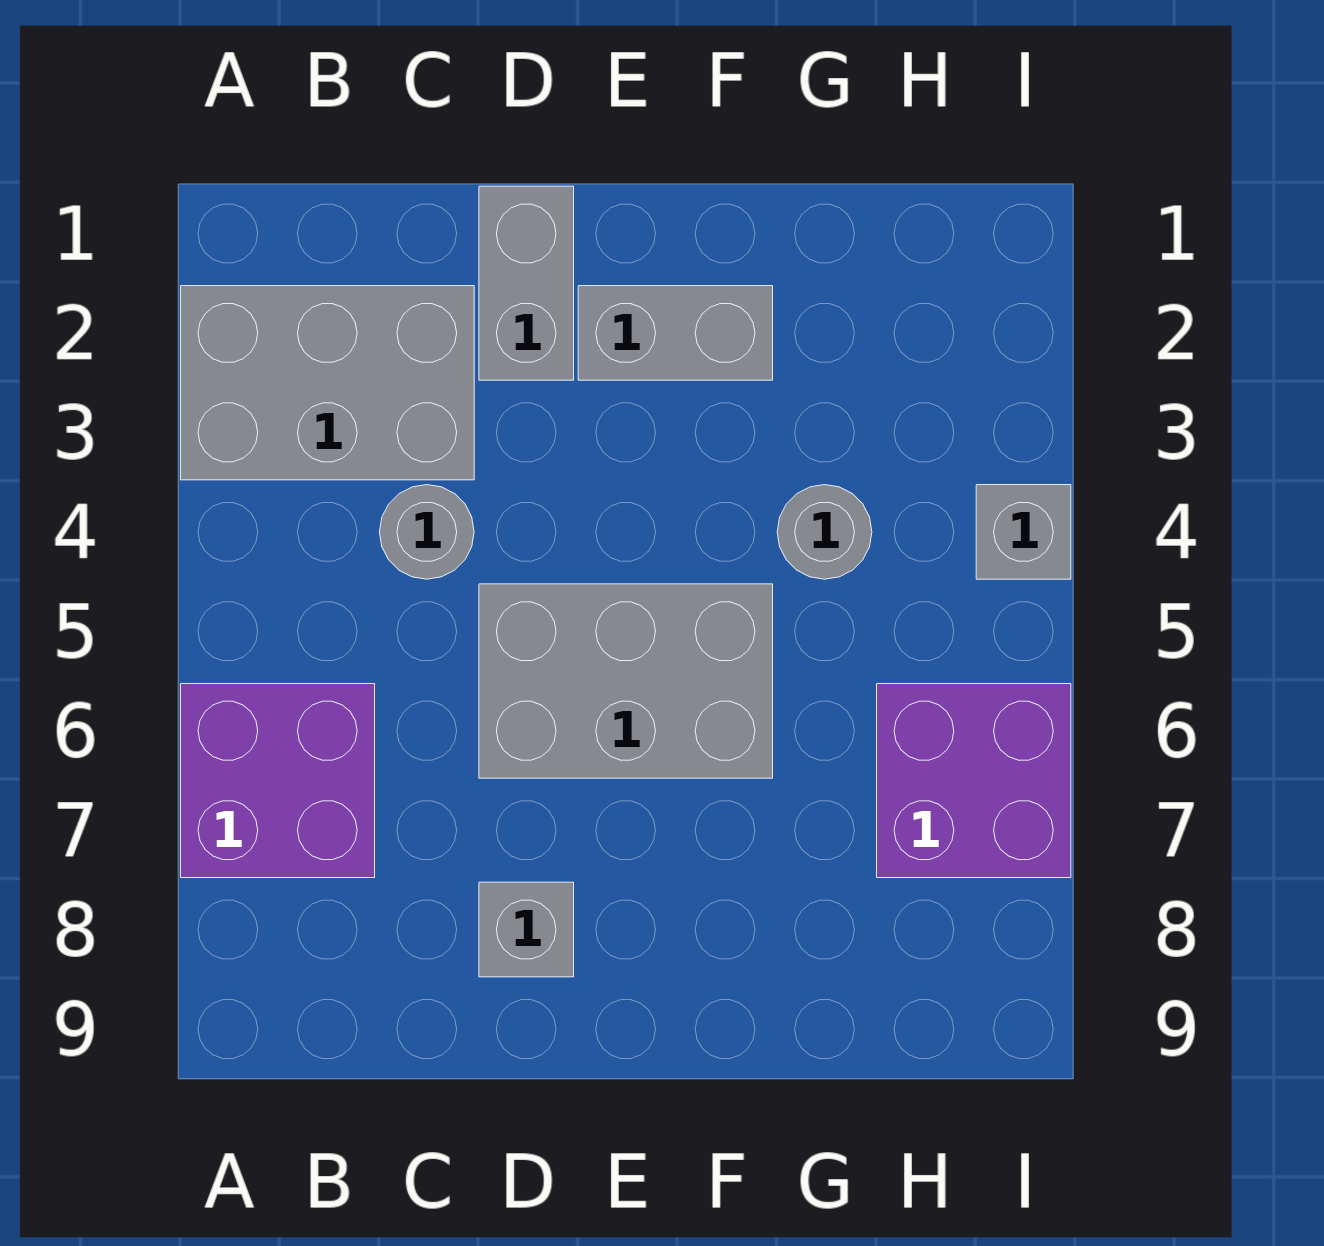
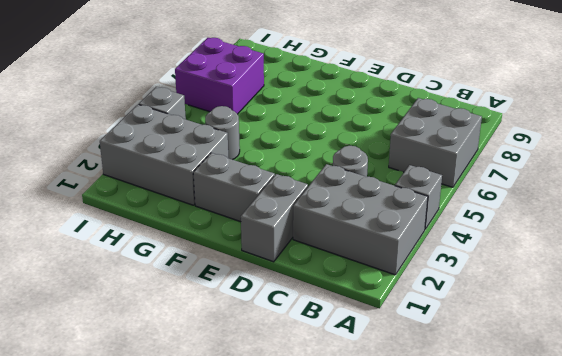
purple brick A6:B7 level 1 -> grey brick A6:B7 level 1
grey brick D5:F6 level 1 -> grey brick G2:I3 level 1
grey brick D8 level 1 -> grey brick A4 level 1

